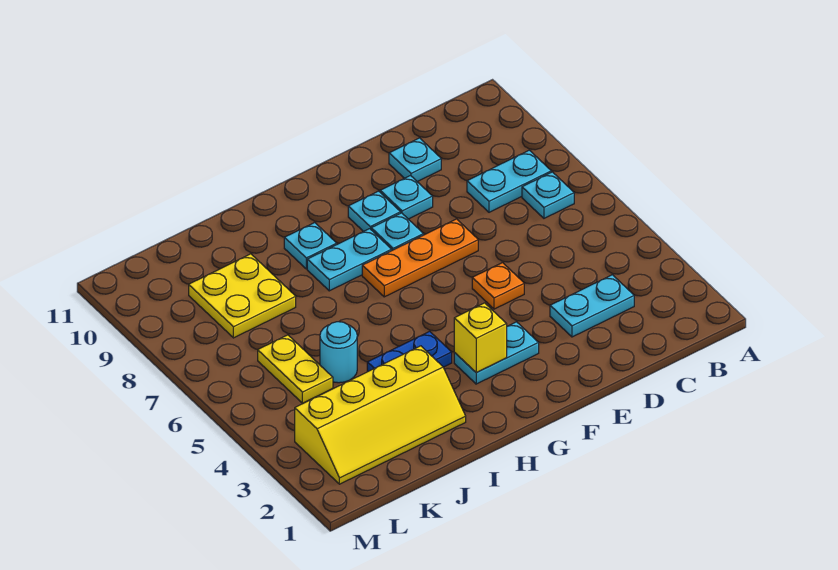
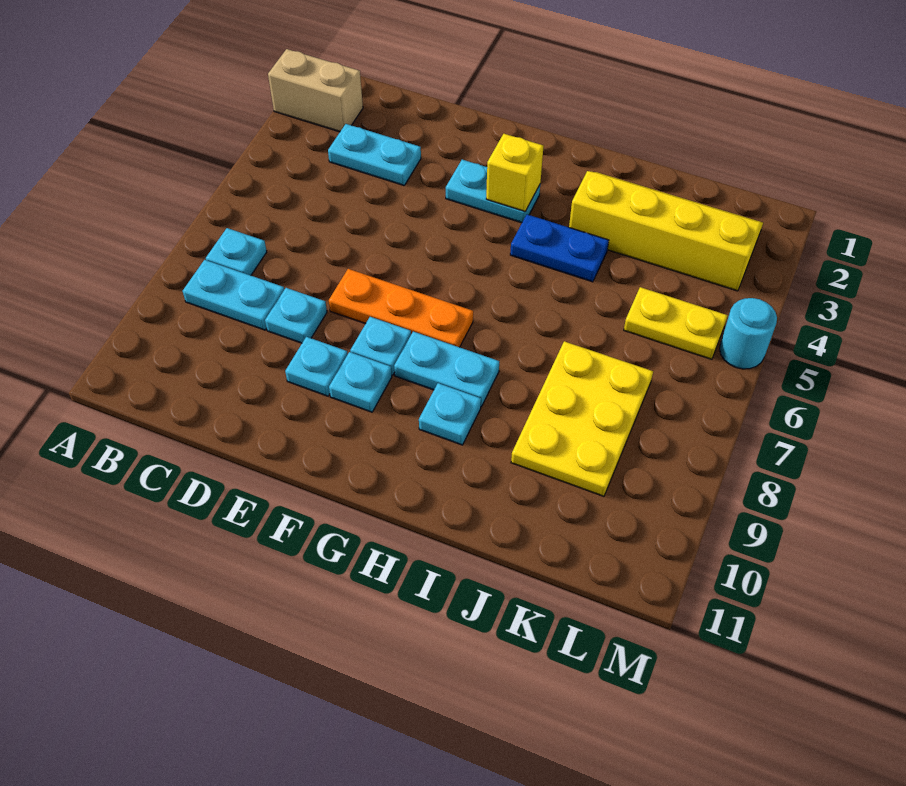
none -> tan brick A2:B2 level 1
cyan plate D10 level 1 -> cyan plate D8 level 1
orange plate E5 level 1 -> none
cyan round brick J5 level 1 -> cyan round brick M5 level 1
yellow plate J8:K9 level 1 -> yellow plate J7:K9 level 1
yellow plate K5:K6 level 1 -> yellow plate K5:L5 level 1

